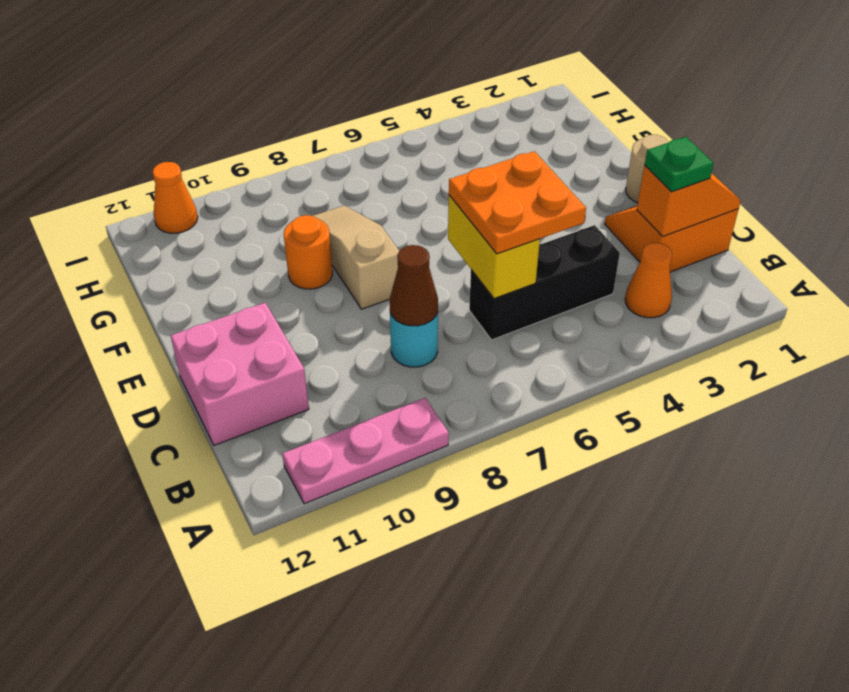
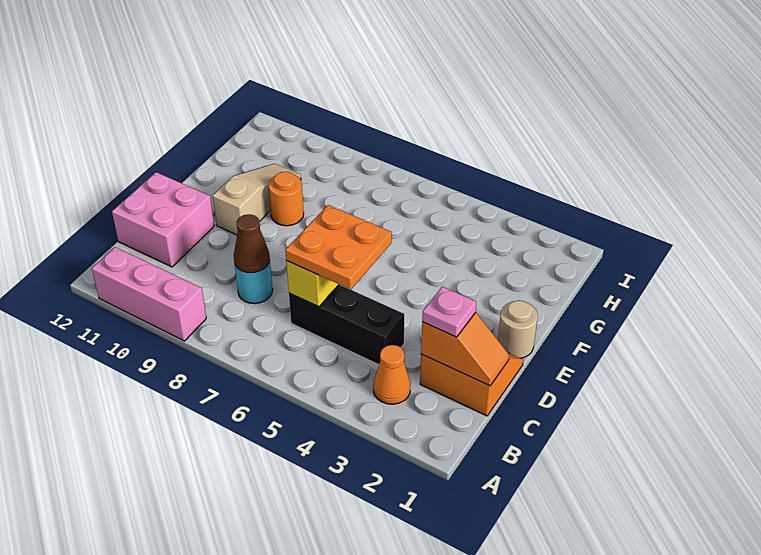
pink plate A9:A11 level 1 -> pink brick A9:A11 level 1
green plate C2 level 3 -> pink plate C2 level 3
tan slope E8:G8 level 1 top E -> tan slope E10:G10 level 1 top E
orange cone I11 level 1 -> none

